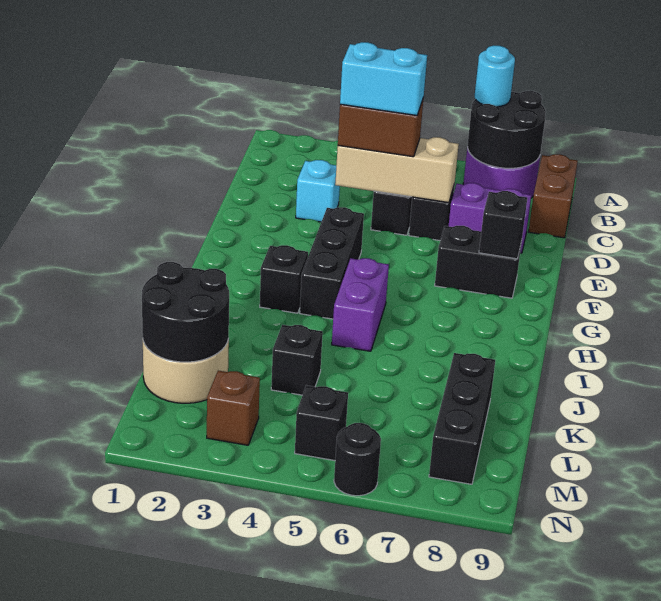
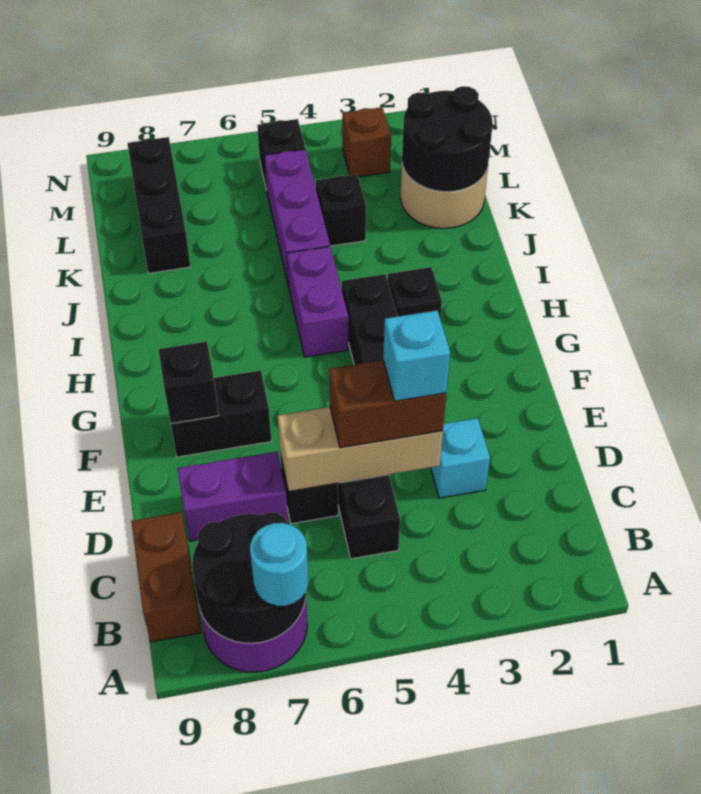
cyan brick D4:D5 level 4 -> cyan brick D4 level 4
none -> purple brick J5:L5 level 1
black round brick N6 level 1 -> none

